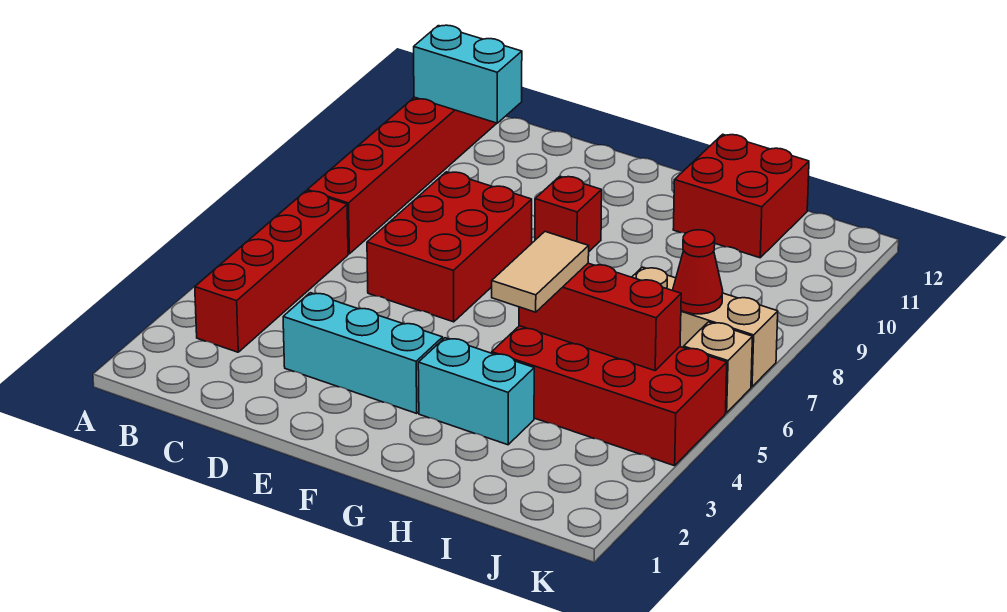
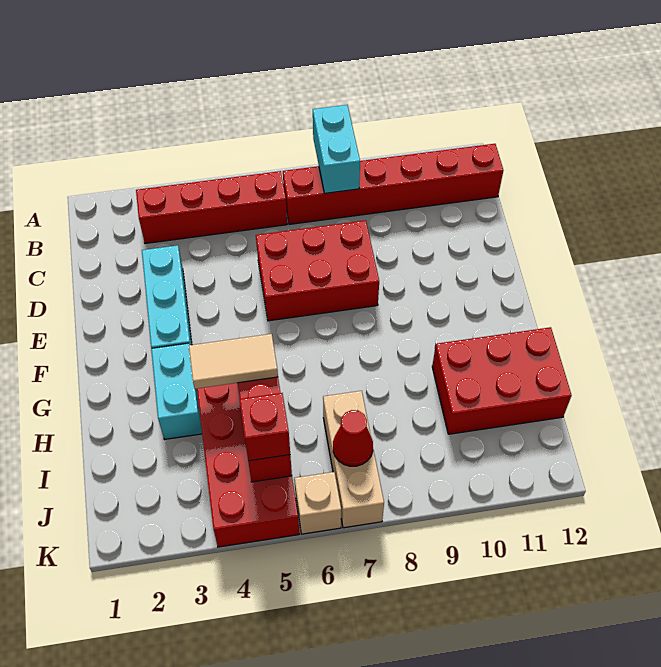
cyan brick B11:C11 level 2 -> cyan brick A8:B8 level 2
red brick F9 level 1 -> red brick J5 level 3
red brick H11:I12 level 1 -> red brick H10:I12 level 1

